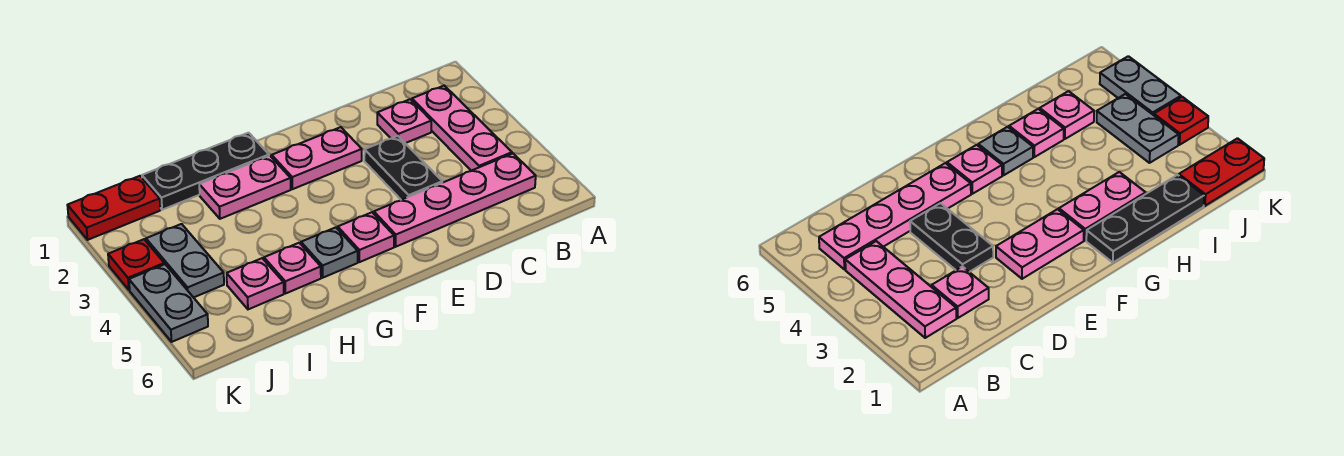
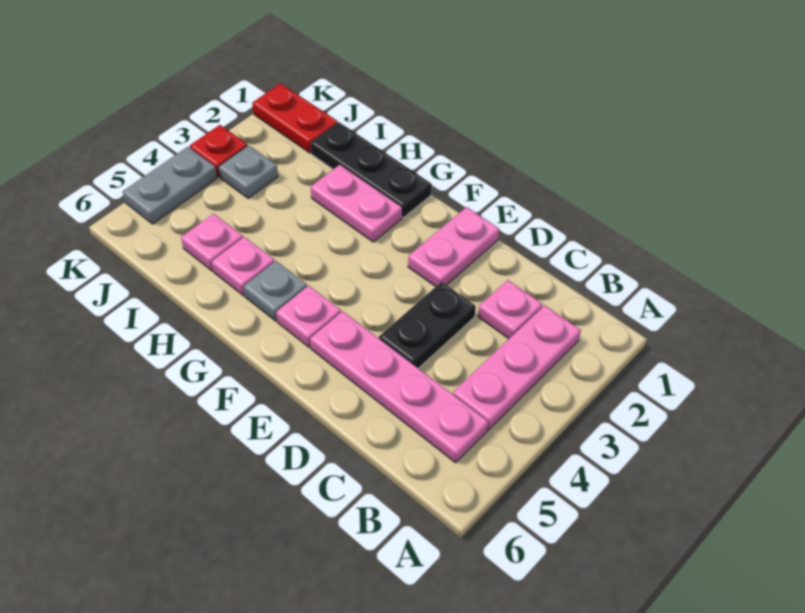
pink plate E2:F2 level 1 -> pink plate E1:E2 level 1
grey plate J3:J4 level 1 -> grey plate J3 level 1

